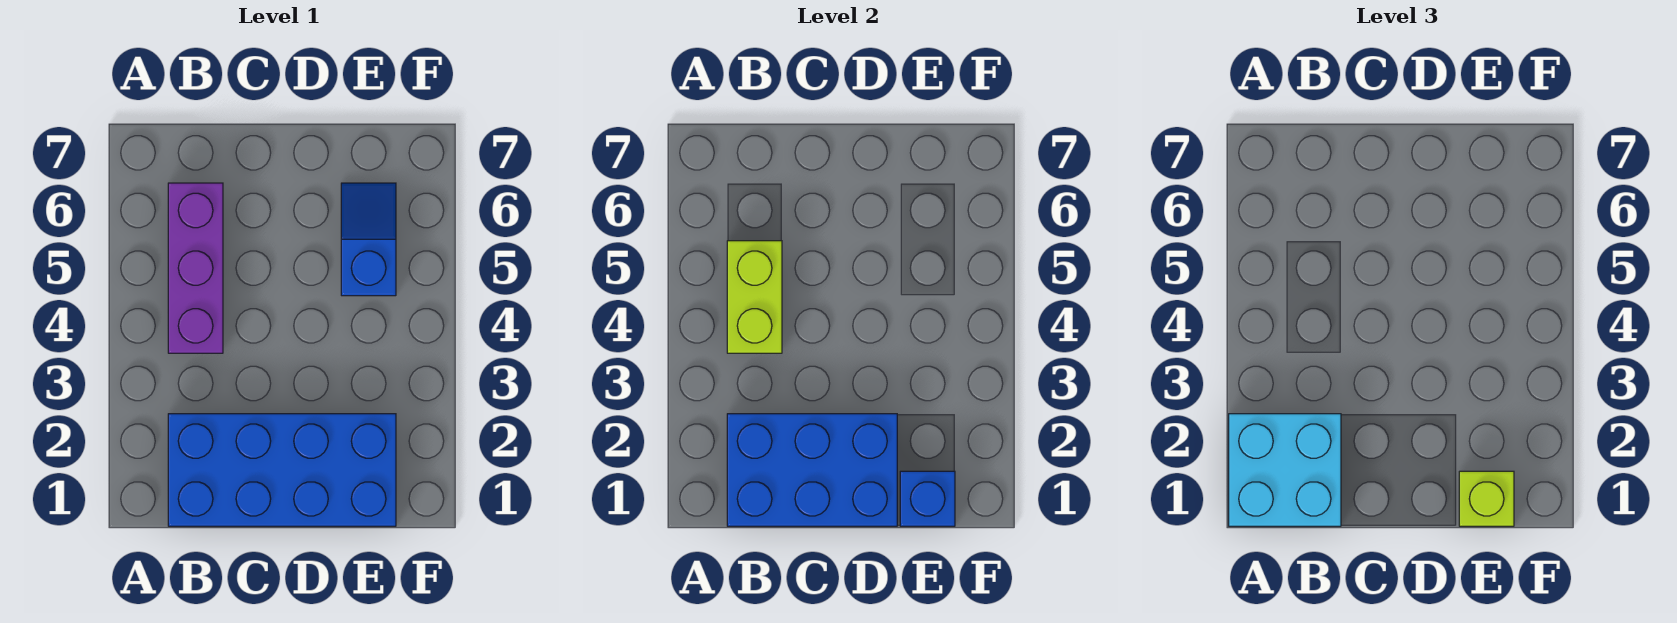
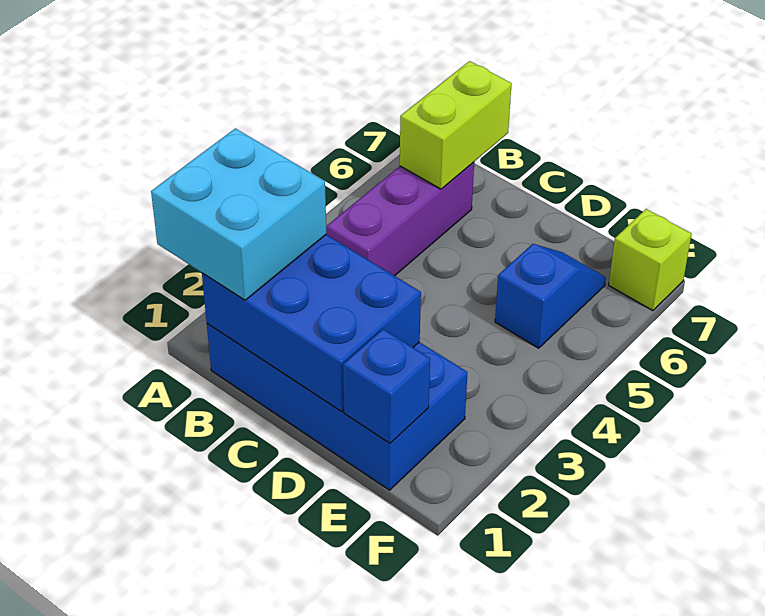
lime brick B4:B5 level 2 -> lime brick B6:B7 level 2
lime brick E1 level 3 -> lime brick F7 level 1

